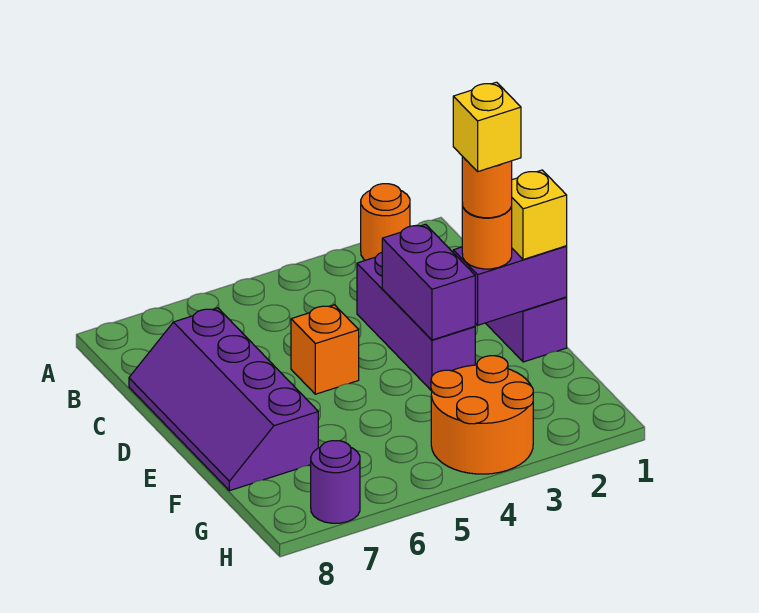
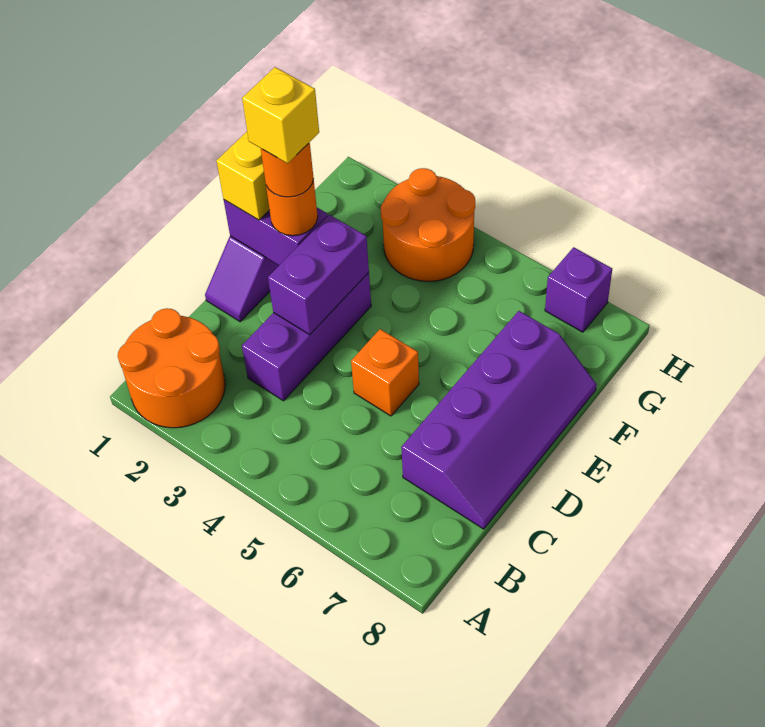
orange round brick A2 level 1 -> orange round brick A1:B2 level 1
purple round brick H7 level 1 -> purple brick H7 level 1

